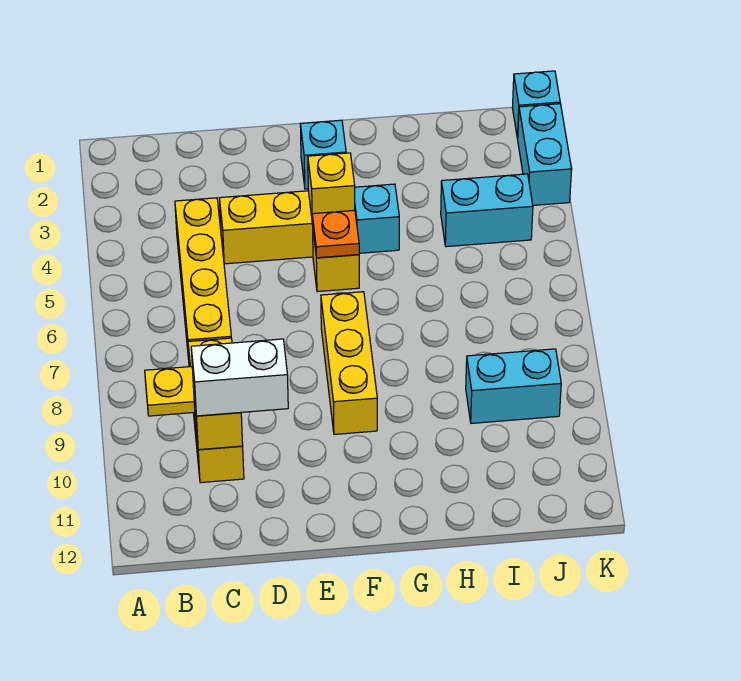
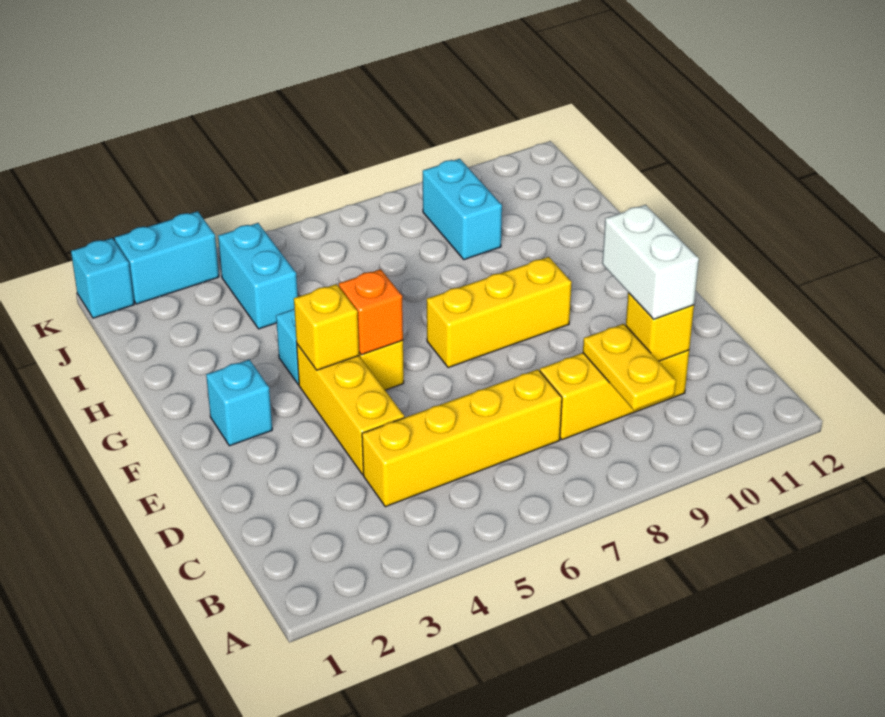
orange plate F5 level 2 -> orange brick F5 level 2

